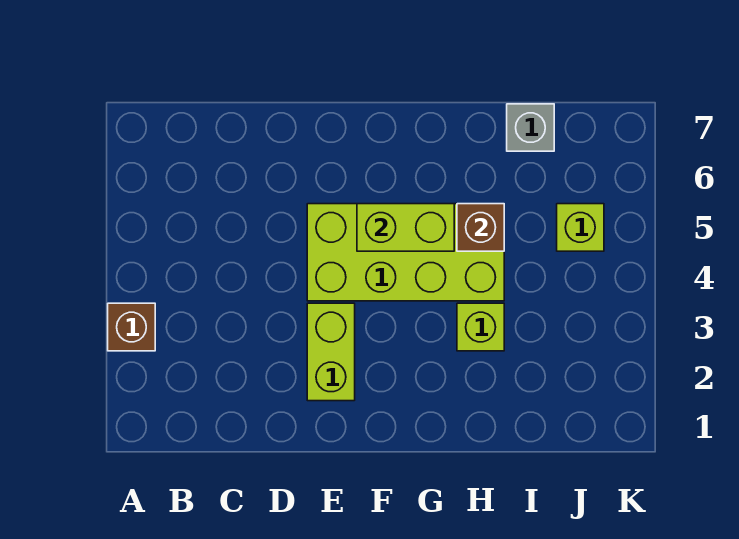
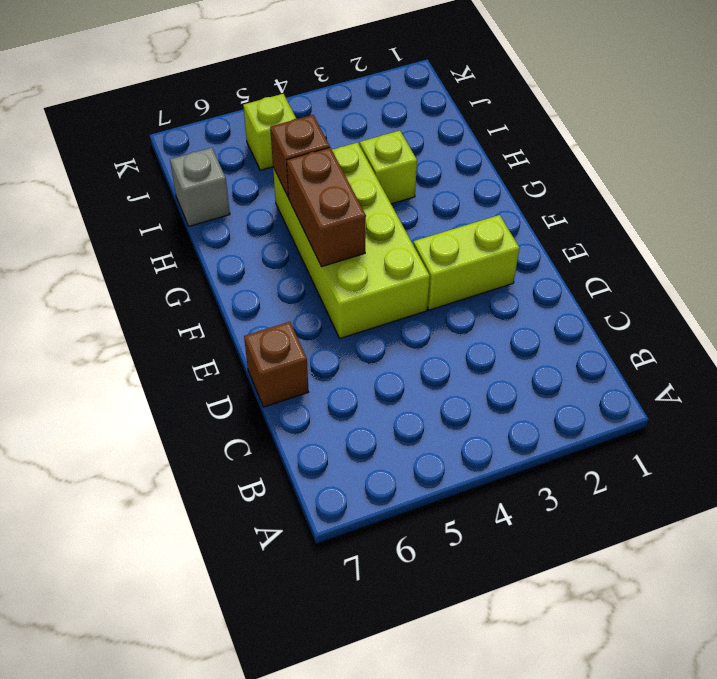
brown brick A3 level 1 -> brown brick D7 level 1
lime brick F5:G5 level 2 -> brown brick F5:G5 level 2

